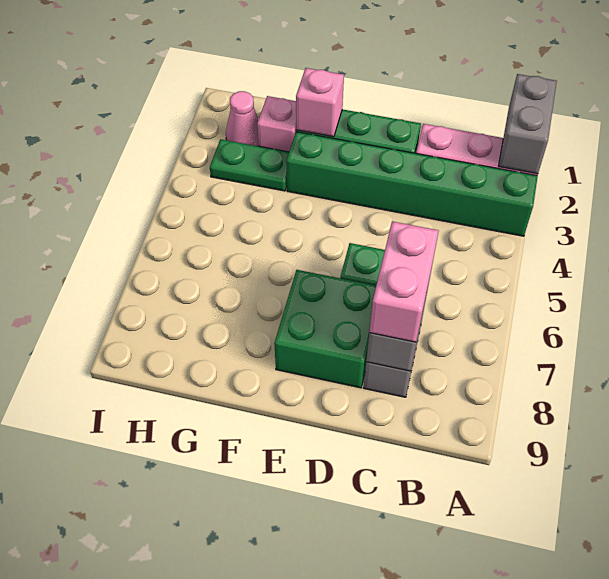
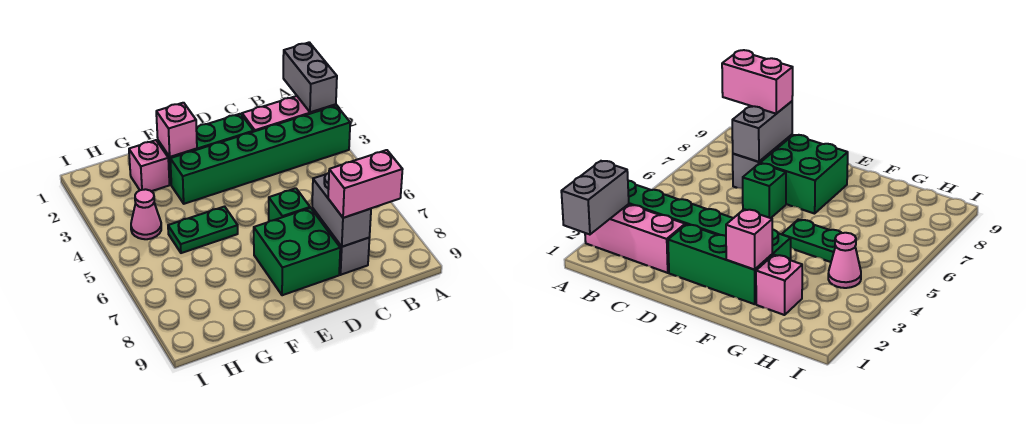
pink brick C7:C8 level 3 -> pink brick B8:C8 level 3
green plate G3:H3 level 1 -> green plate F5:G5 level 1
pink cone H2 level 1 -> pink cone H4 level 1

